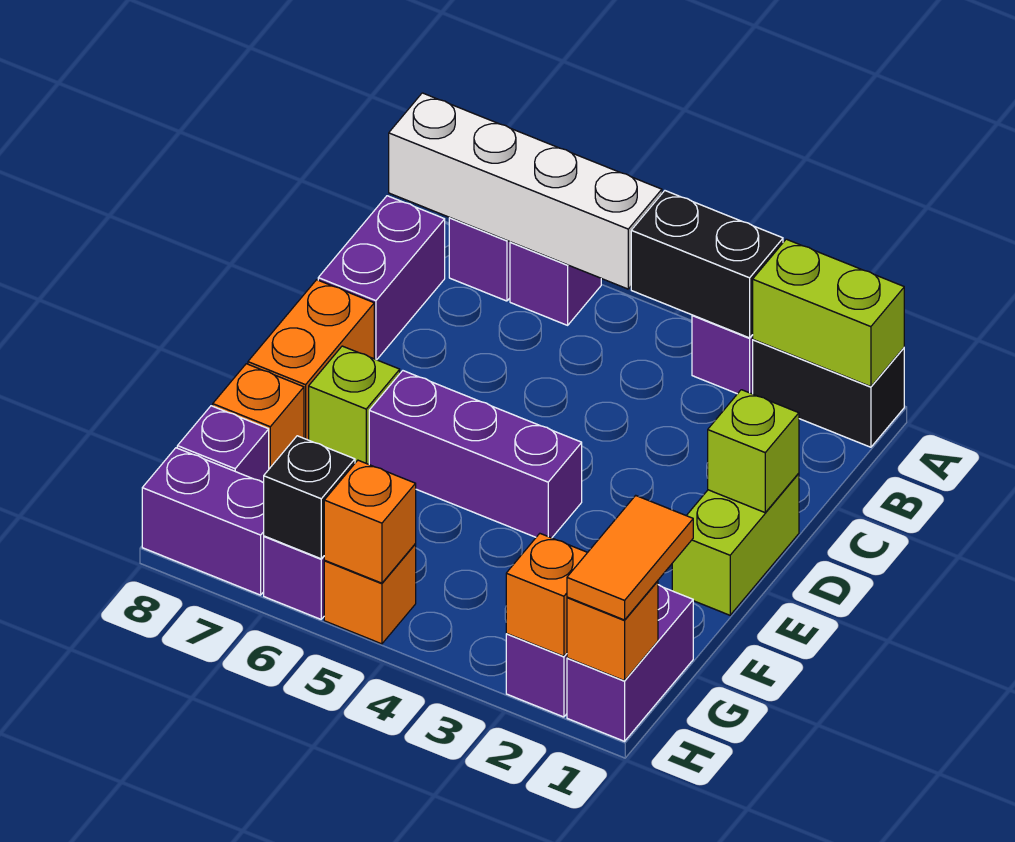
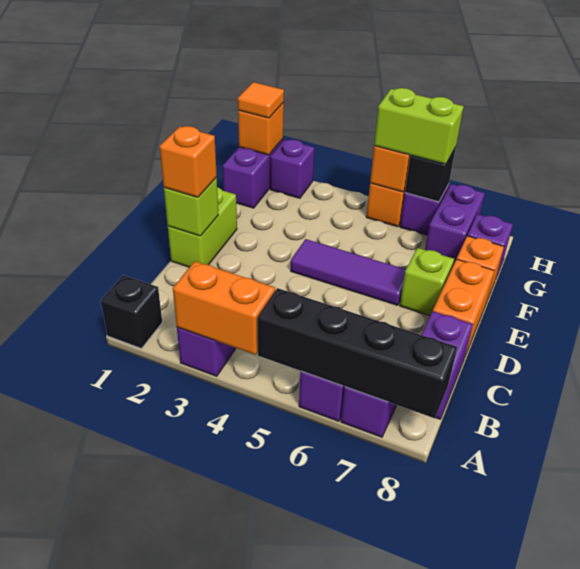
black brick A1:A2 level 1 -> black brick A1 level 1
lime brick A1:A2 level 2 -> lime brick H5:H6 level 3
black brick A3:A4 level 2 -> orange brick A3:A4 level 2
white brick A5:A8 level 2 -> black brick A5:A8 level 2
purple brick E4:E6 level 1 -> purple tile E4:E6 level 1
orange tile G1:H1 level 3 -> orange tile H1 level 3
orange brick H2 level 2 -> orange brick D1 level 3
purple brick H7:H8 level 1 -> purple brick G7:H7 level 1

